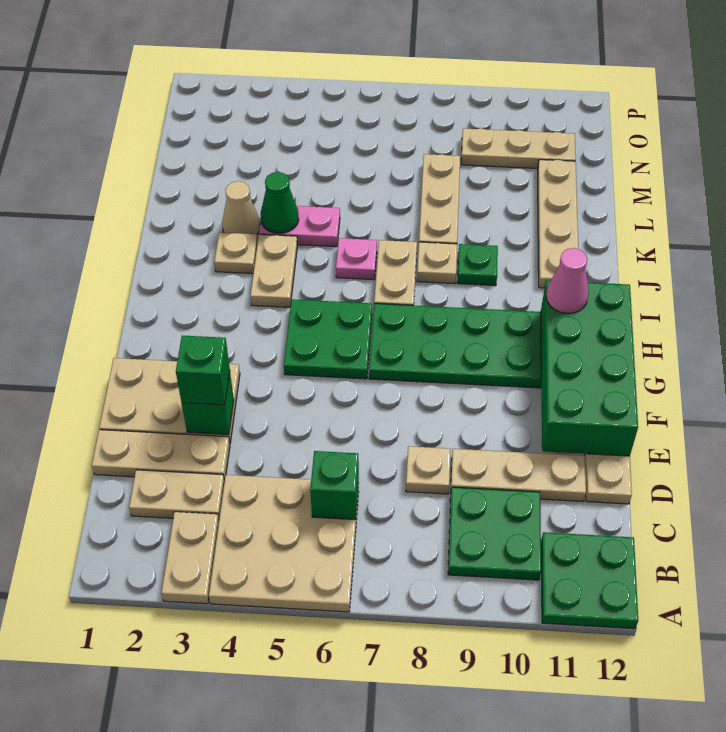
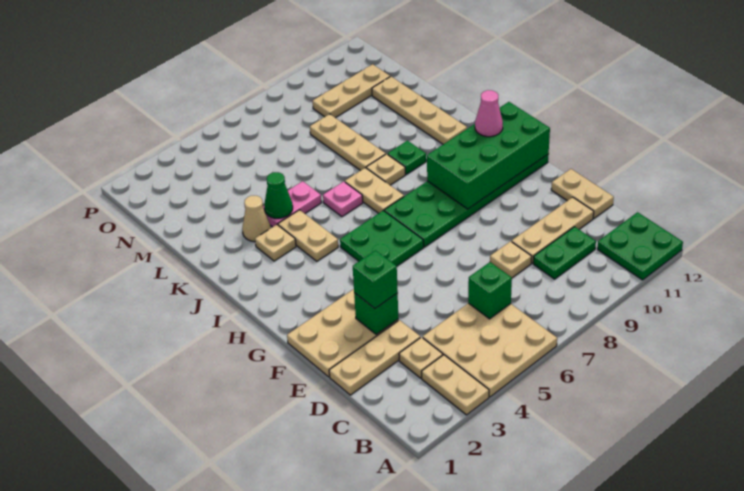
green plate B9:C10 level 1 -> green plate C9:C10 level 1
tan plate C2:C3 level 1 -> tan plate C3 level 1
green brick E11:H12 level 2 -> green brick G9:H12 level 2

